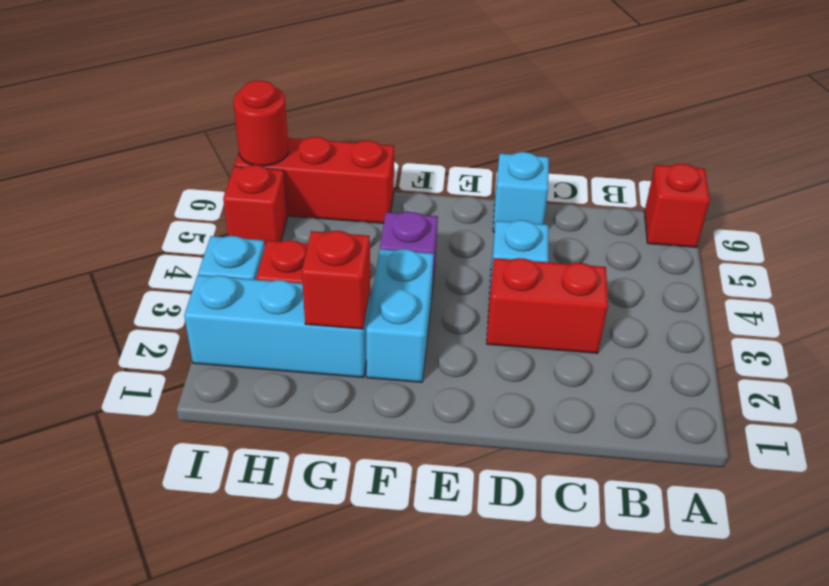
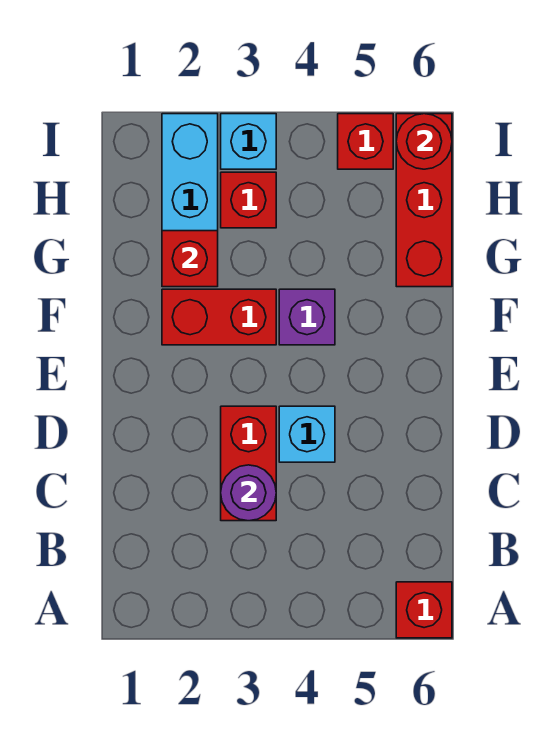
none -> purple round brick C3 level 2
cyan brick D6 level 1 -> none
cyan brick F2:F3 level 1 -> red brick F2:F3 level 1

